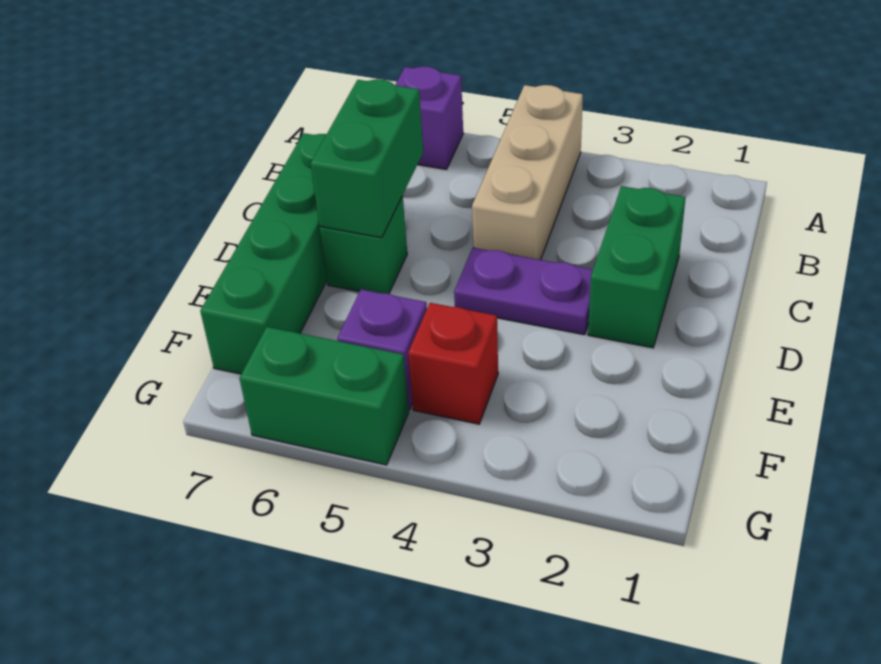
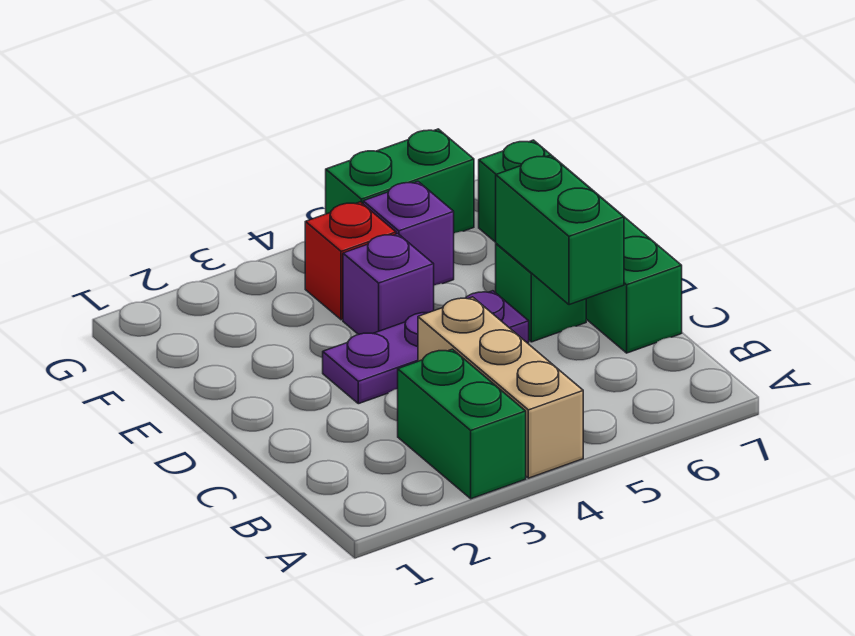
purple brick A6 level 1 -> purple brick E4 level 1
green brick C2:D2 level 1 -> green brick A3:B3 level 1
purple plate D3:D4 level 1 -> purple plate D3:D5 level 1

